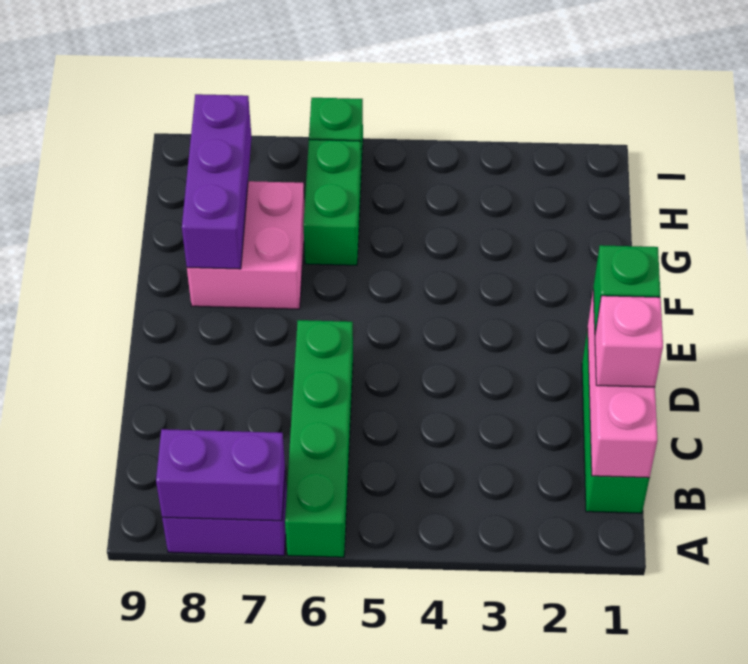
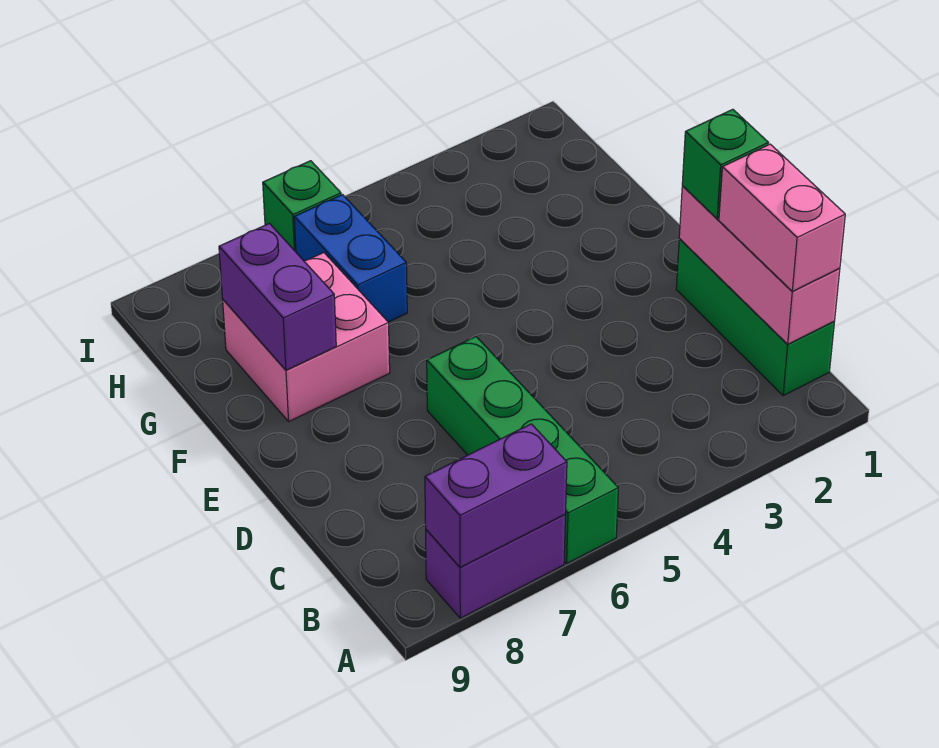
pink brick C1 level 3 -> pink brick B1:C1 level 3
purple brick F8:H8 level 2 -> purple brick F8:G8 level 2
green brick G6:H6 level 1 -> blue brick G6:H6 level 1

